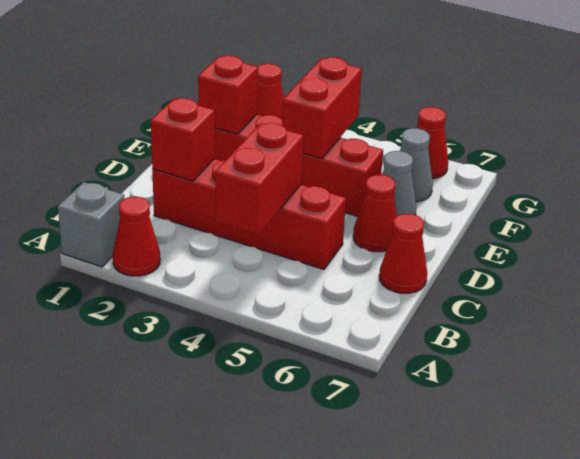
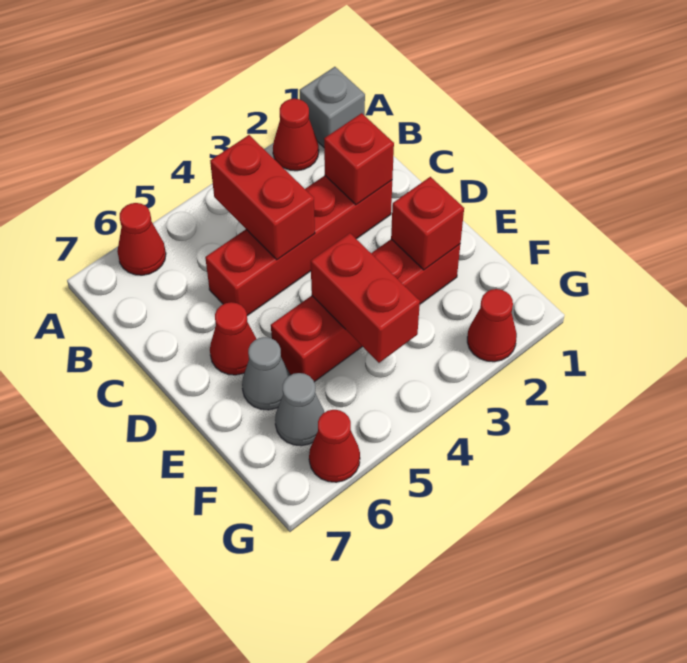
red cone C7 level 1 -> red cone A6 level 1

